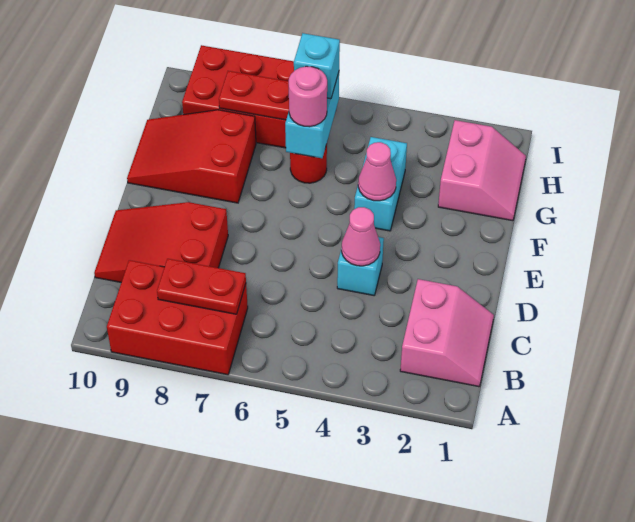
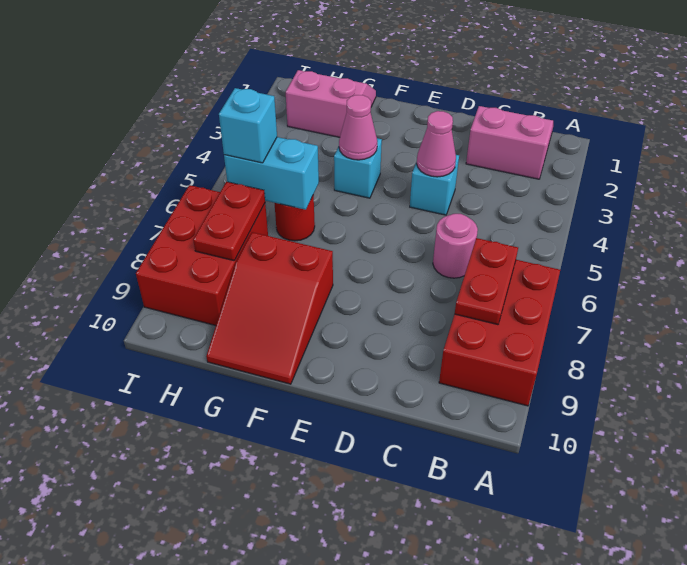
red slope C8:D10 level 1 top 8 -> none
cyan brick F4:G4 level 1 -> cyan brick F4 level 1
pink round brick G6 level 3 -> pink round brick C6 level 1

